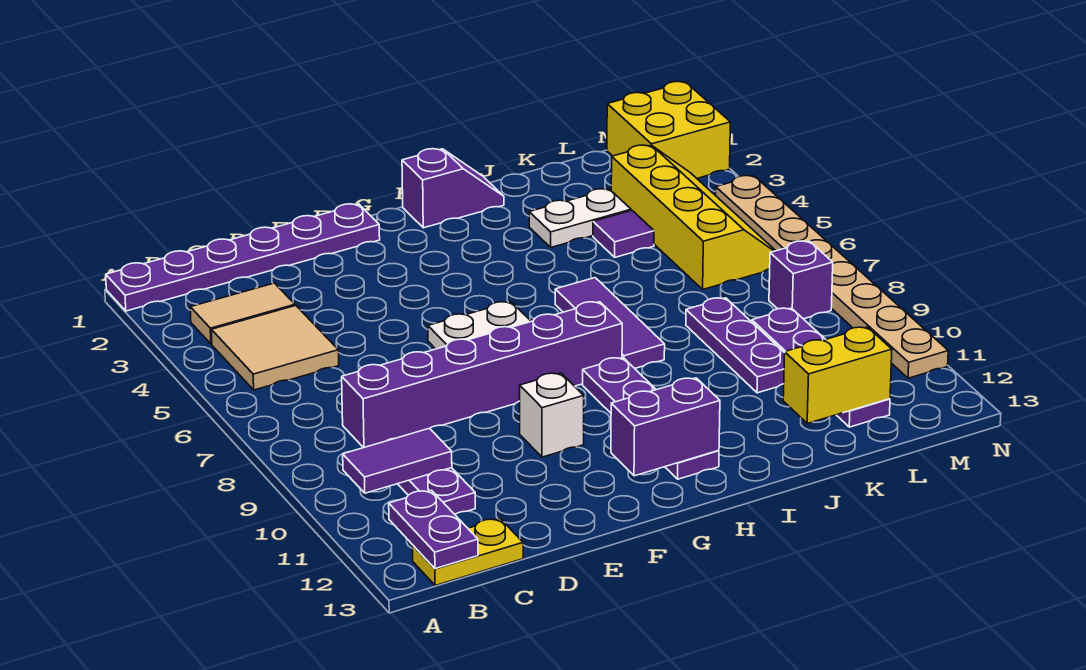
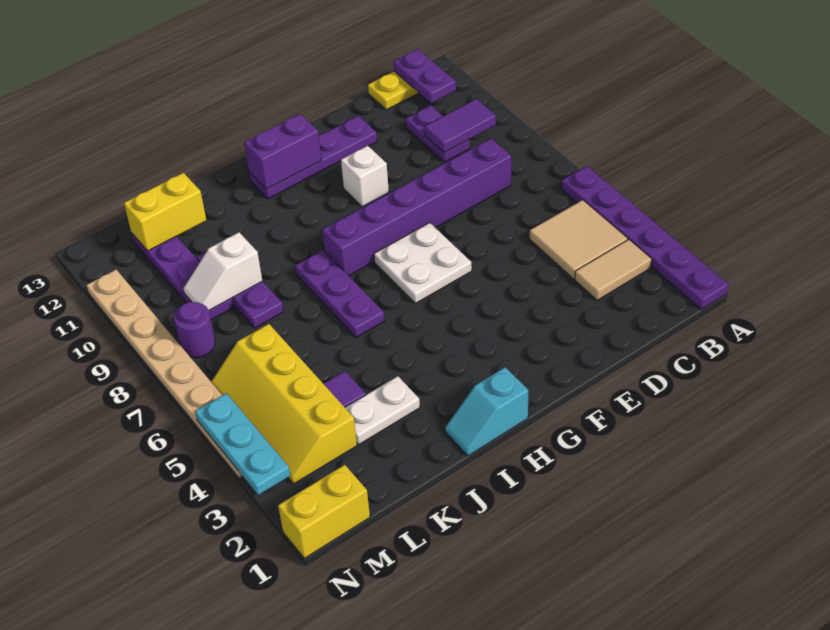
purple plate A1:F1 level 1 -> purple plate A1:A6 level 1
purple slope H1:I1 level 1 top H -> cyan slope H1:I1 level 1 top H
purple plate H9:H12 level 1 -> purple plate E12:H12 level 1
purple tile I6:I8 level 1 -> purple plate I6:I8 level 1
none -> white slope K9:L9 level 2 top K
yellow brick M1:N2 level 1 -> yellow brick M1:N1 level 1
purple brick M8 level 1 -> purple round brick M8 level 1
none -> cyan plate N3:N5 level 2

